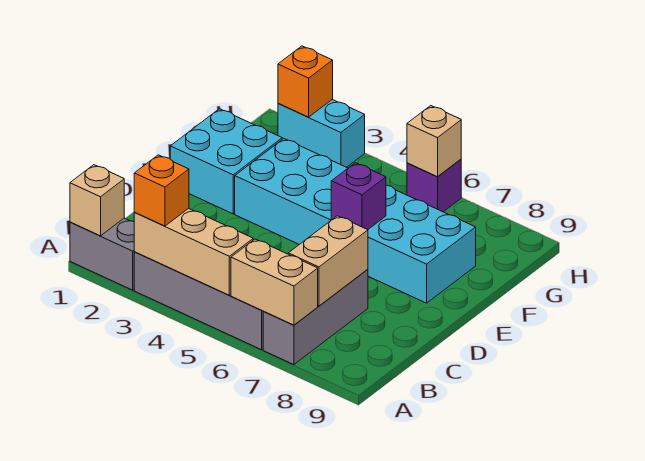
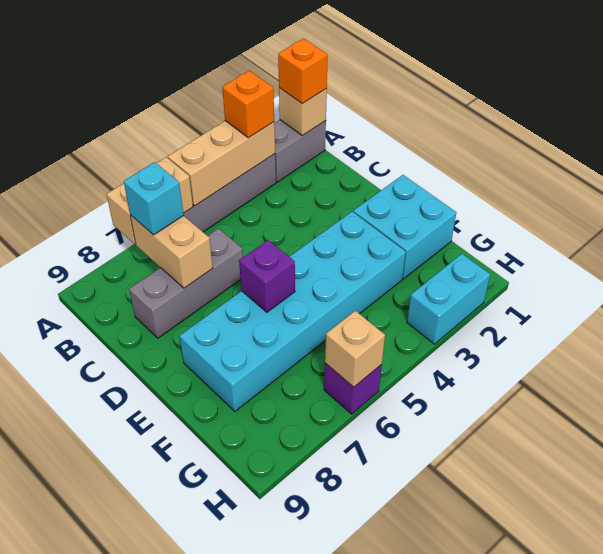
grey brick A7:C7 level 1 -> grey brick C6:C8 level 1
none -> cyan brick B7 level 3
orange brick H2 level 2 -> orange brick A1 level 3

